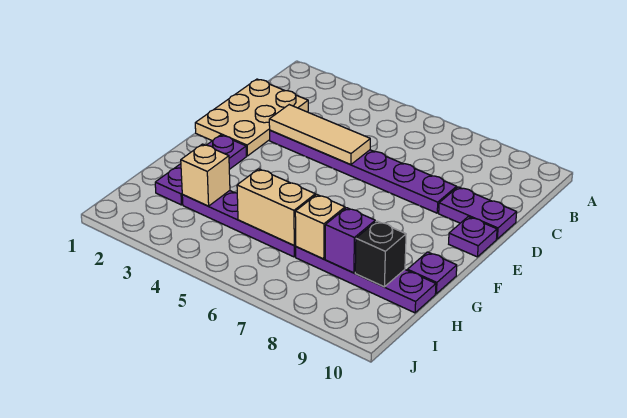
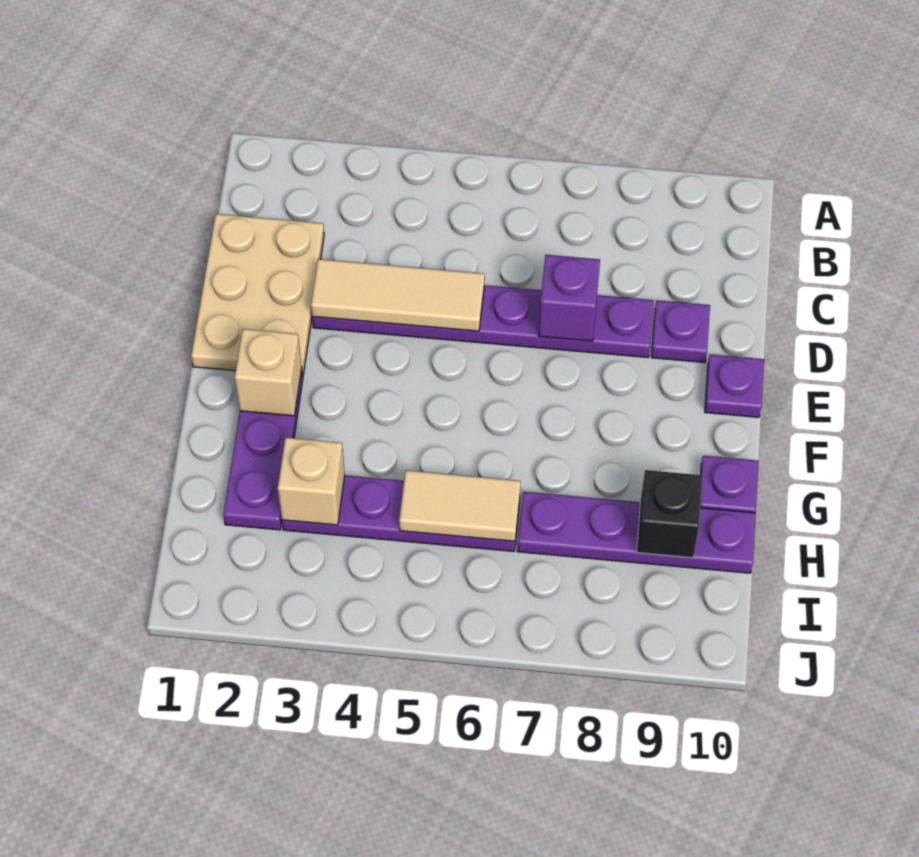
purple plate D9:D10 level 1 -> purple plate D9 level 1
tan brick H5:H6 level 2 -> tan tile H5:H6 level 2
tan brick H7 level 2 -> tan brick F2 level 2
purple brick H8 level 2 -> purple brick D7 level 2

